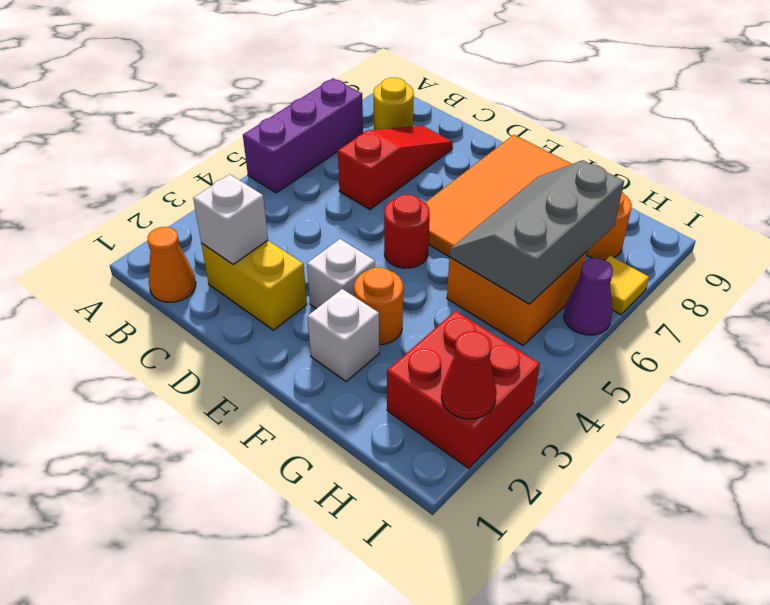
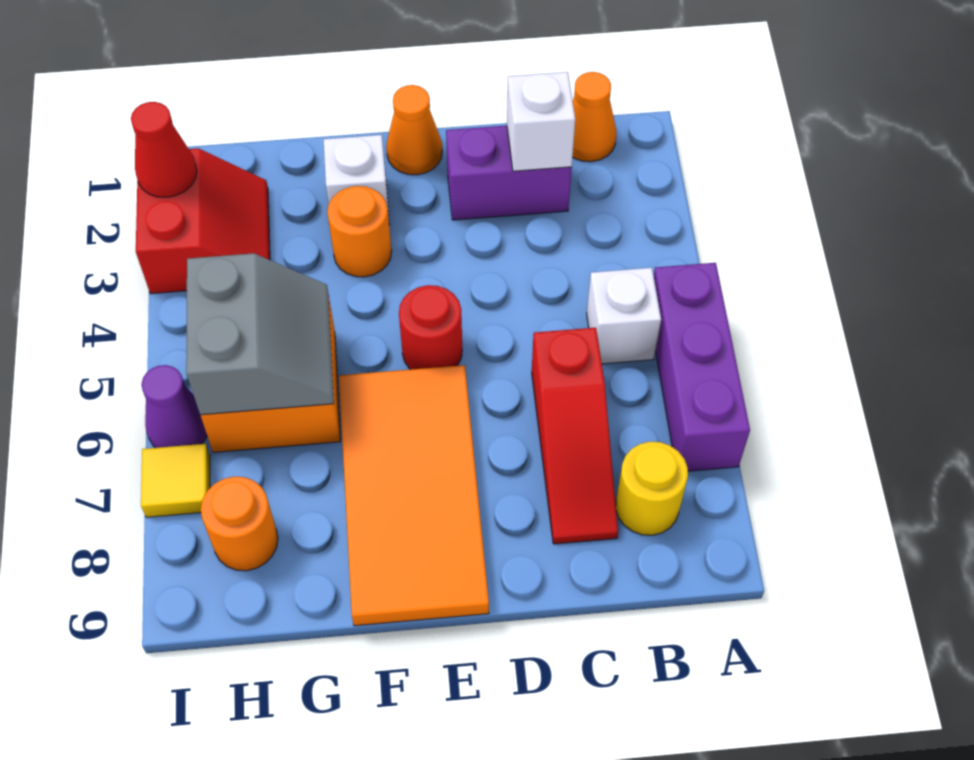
yellow brick C2:D2 level 1 -> purple brick C2:D2 level 1
none -> orange cone E1 level 1
white brick E3 level 1 -> white brick B5 level 1
grey slope G5:H7 level 2 top H -> grey slope G5:H6 level 2 top H
red brick H2:I3 level 1 -> red slope H2:I3 level 1 top I

